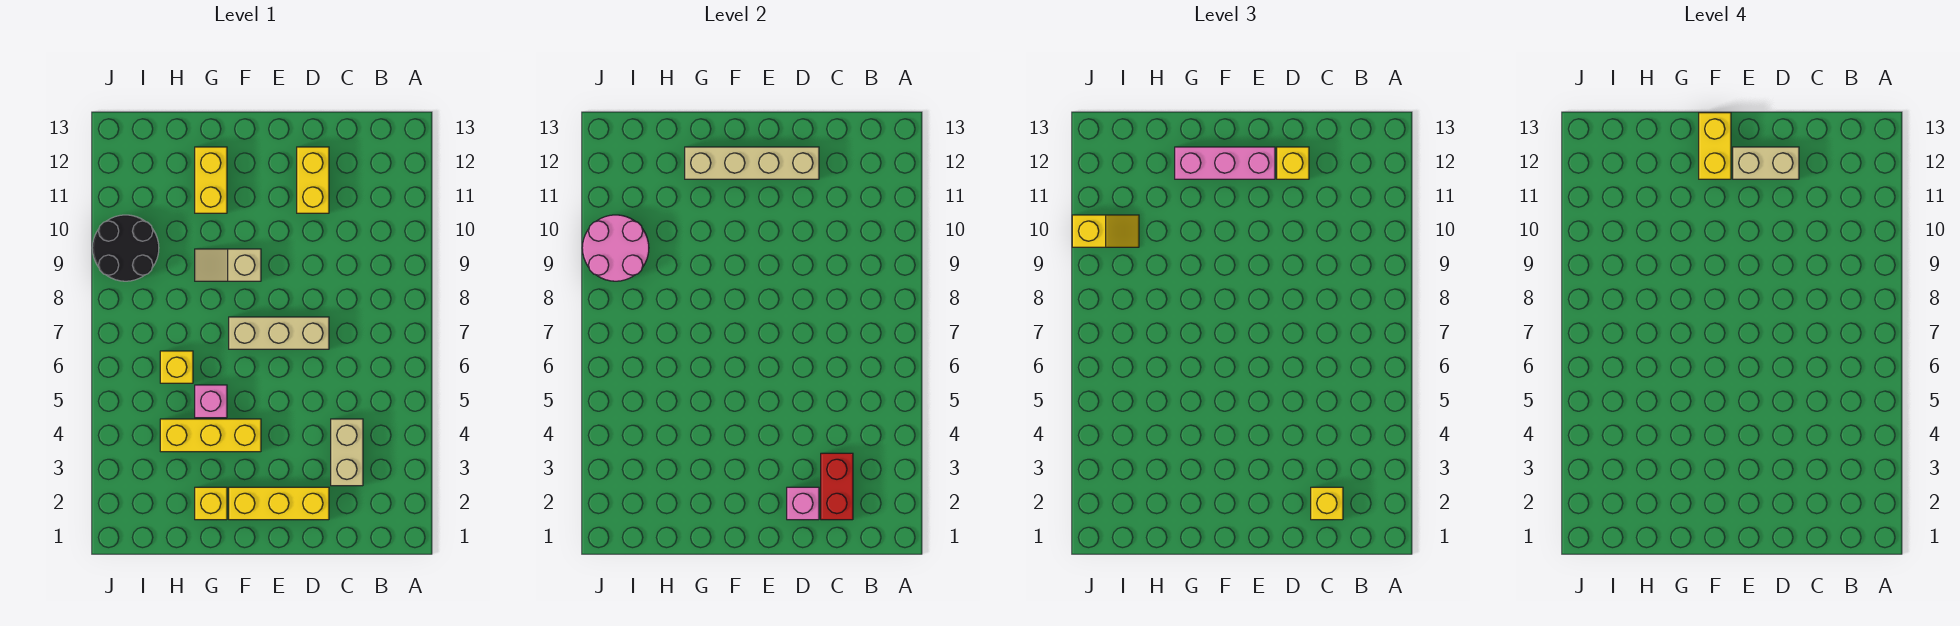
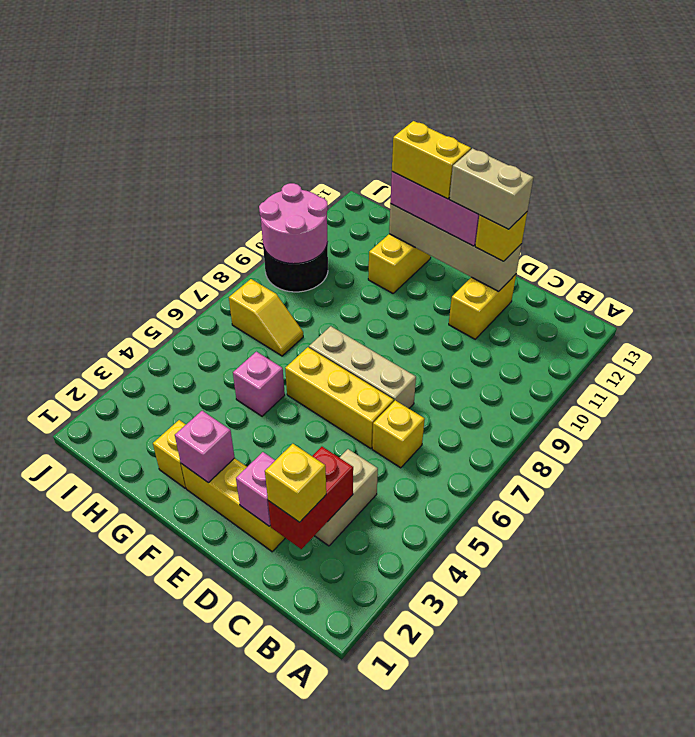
none -> pink brick F2 level 2
yellow brick F4:H4 level 1 -> yellow brick D6:F6 level 1
tan slope F9:G9 level 1 top F -> none
yellow brick F12:F13 level 4 -> yellow brick F12:G12 level 4
yellow brick H6 level 1 -> yellow brick C6 level 1
yellow slope I10:J10 level 3 top J -> yellow slope H7:I7 level 1 top I

